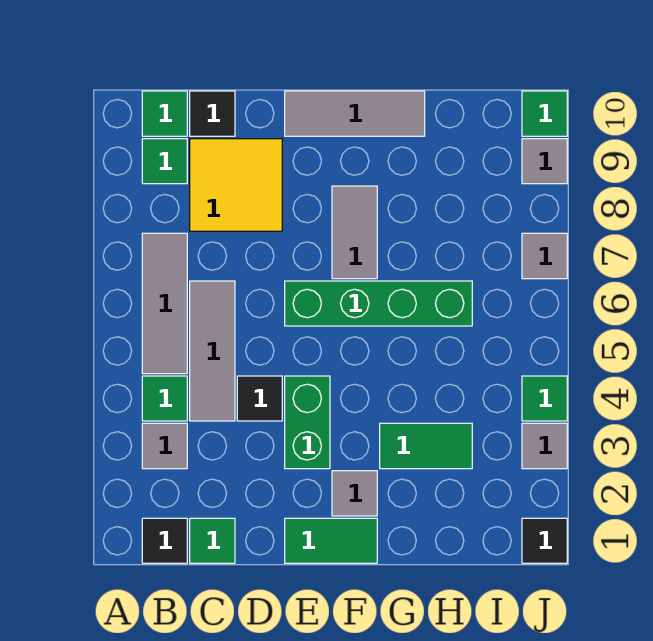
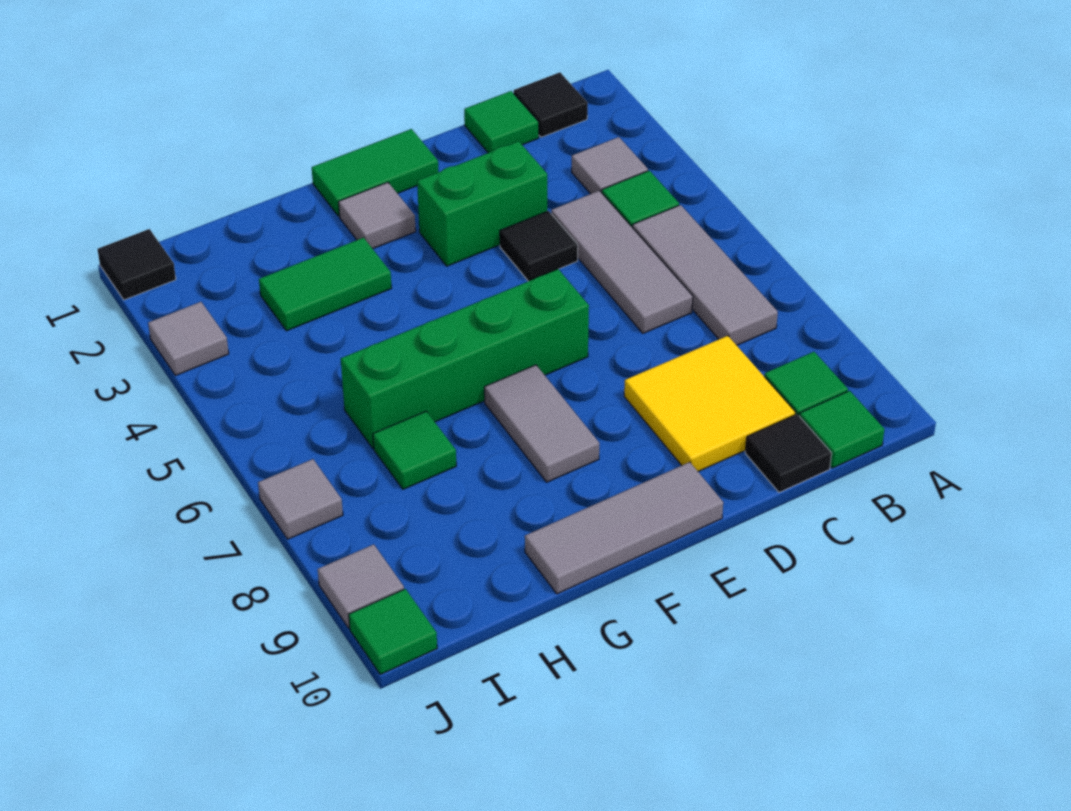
green brick E3:E4 level 1 -> green brick D3:E3 level 1
green tile J4 level 1 -> green tile H7 level 1

